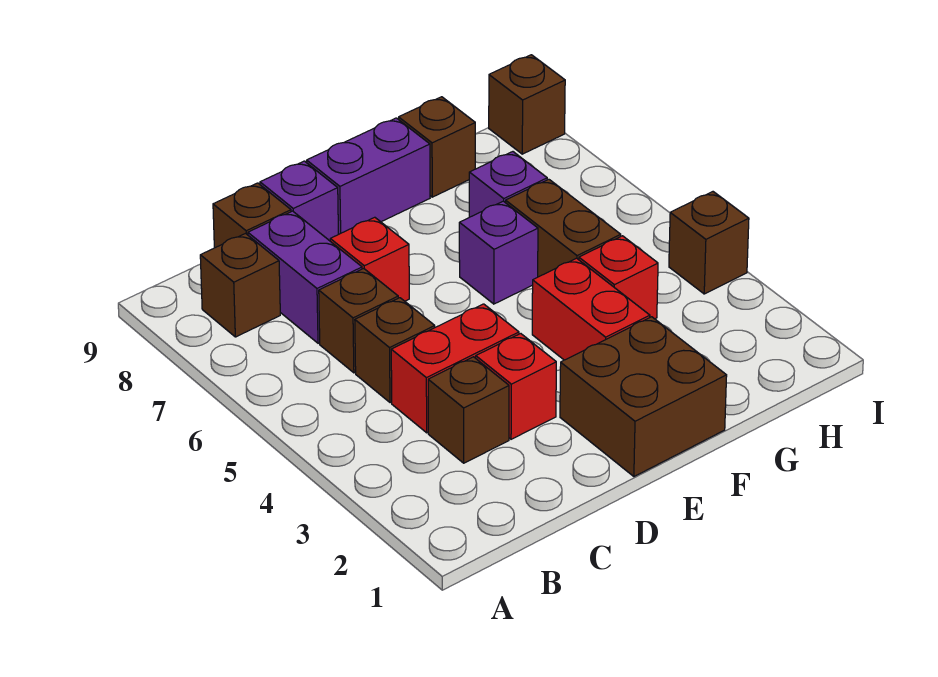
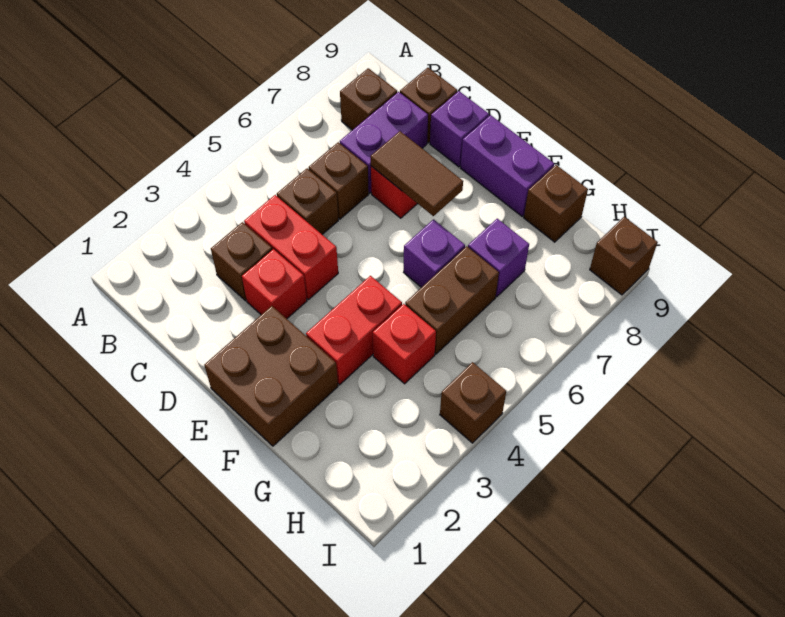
none -> brown tile D7:E7 level 2

